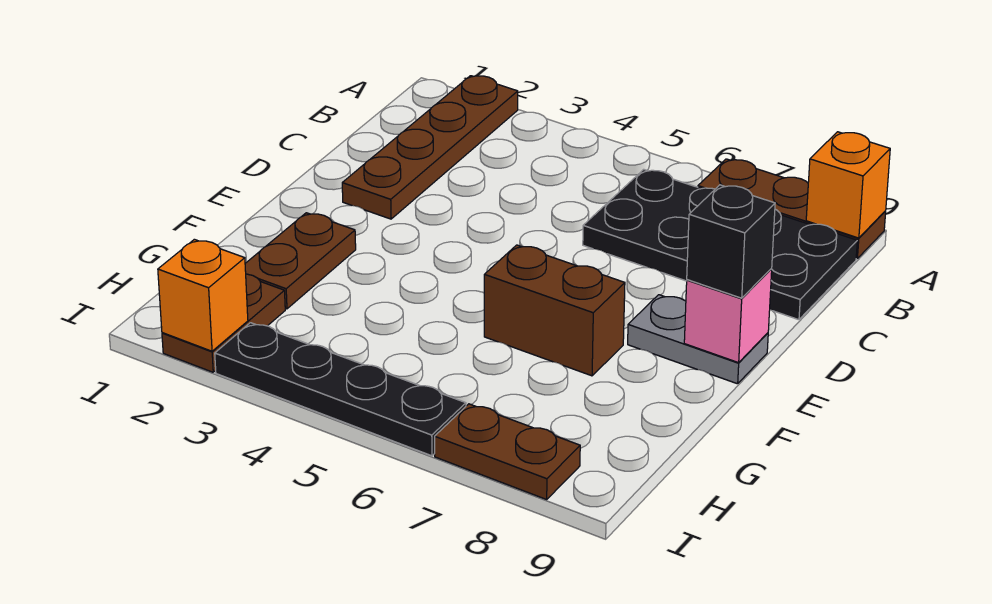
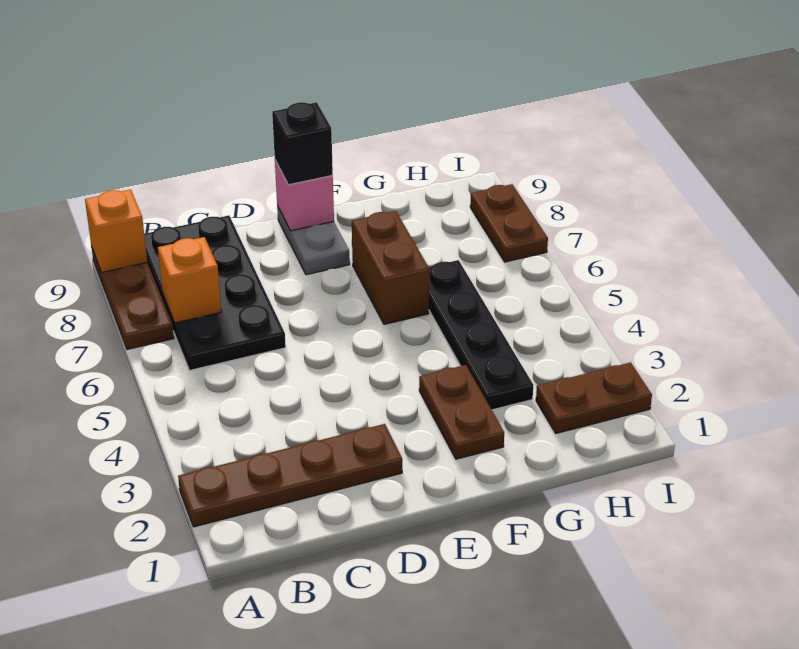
brown plate F2:G2 level 1 -> brown plate F2:F3 level 1
orange brick I2 level 2 -> orange brick B7 level 2
black plate I3:I6 level 1 -> black plate G3:G6 level 1

